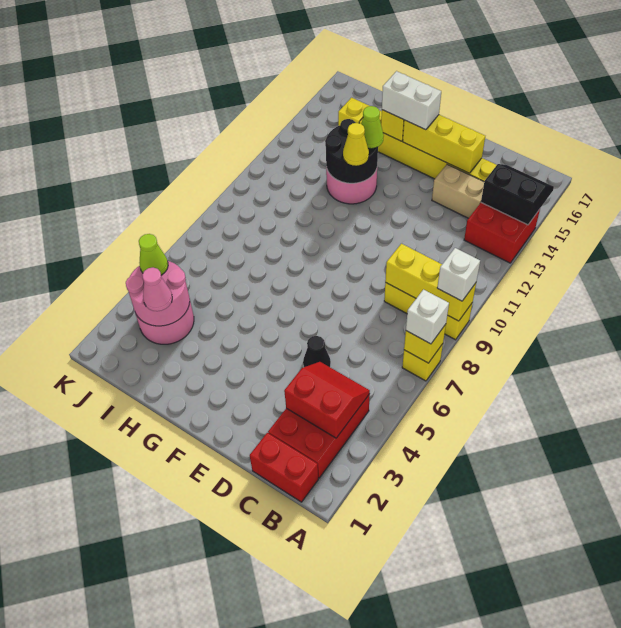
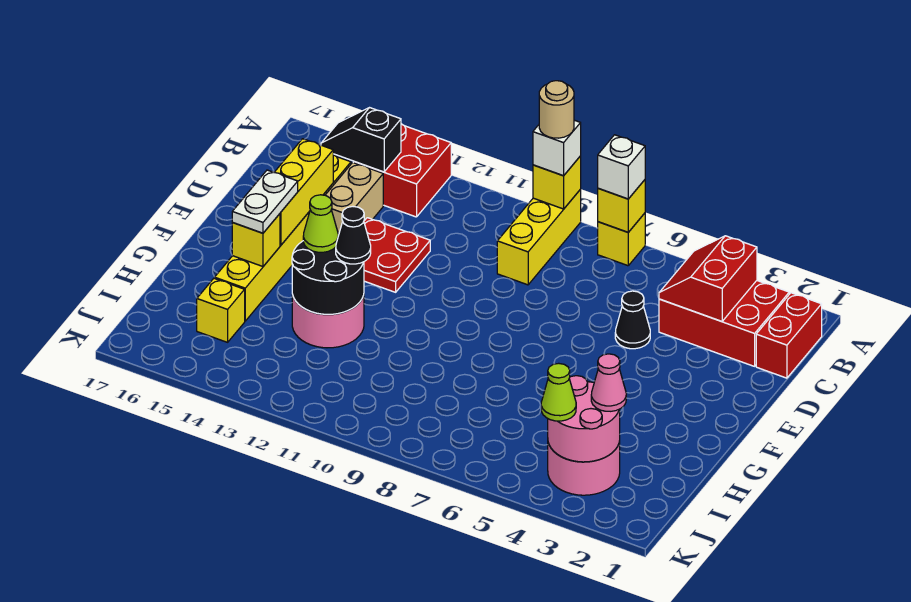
yellow brick A9:C9 level 2 -> yellow brick A9 level 2
none -> tan round brick A9 level 4
black slope A14:B15 level 2 top 14 -> black slope B14:B15 level 2 top 14
none -> red plate D12:E13 level 1
white brick F15:G15 level 3 -> white plate F15:G15 level 3
yellow cone G12 level 3 -> black cone G12 level 3

